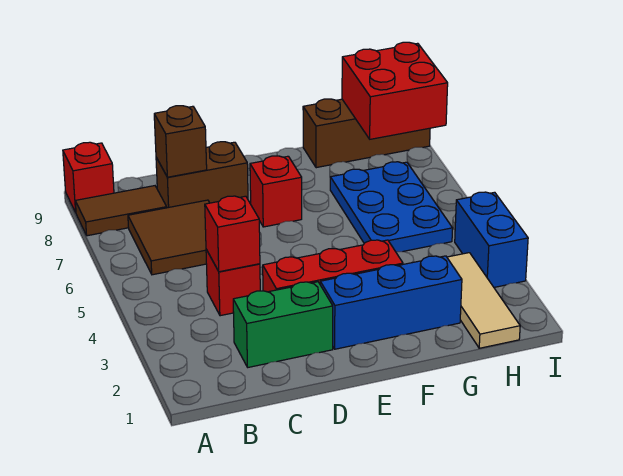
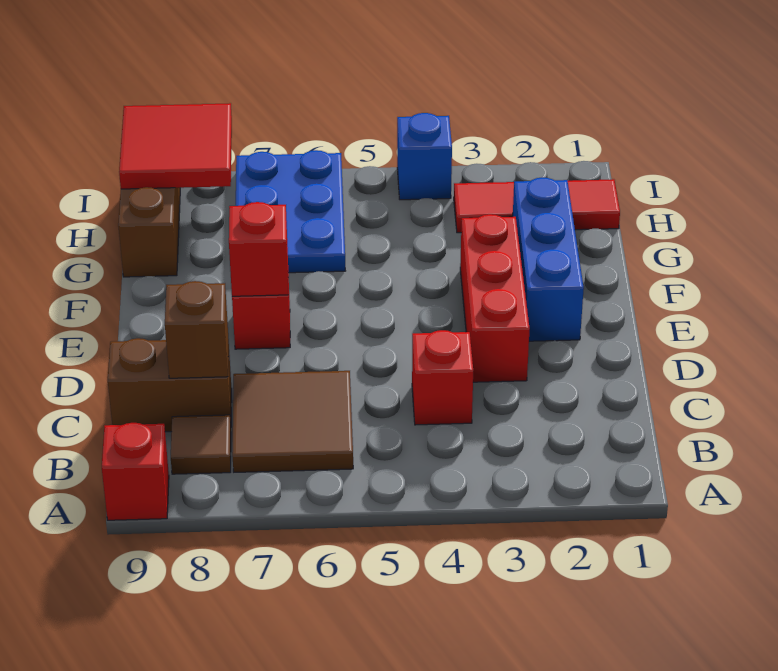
brown tile A8:B8 level 1 -> brown tile B8 level 1
green brick C2:D2 level 1 -> none
red brick C4 level 2 -> red brick E7 level 2
brown brick C8:D8 level 1 -> brown brick C8:C9 level 1
blue plate G5:H7 level 1 -> blue plate G6:I7 level 1
tan tile H1:H3 level 1 -> red tile H1:H3 level 1
red brick H8:I9 level 2 -> red tile H8:I9 level 2
blue brick I3:I4 level 1 -> blue brick I4 level 1

